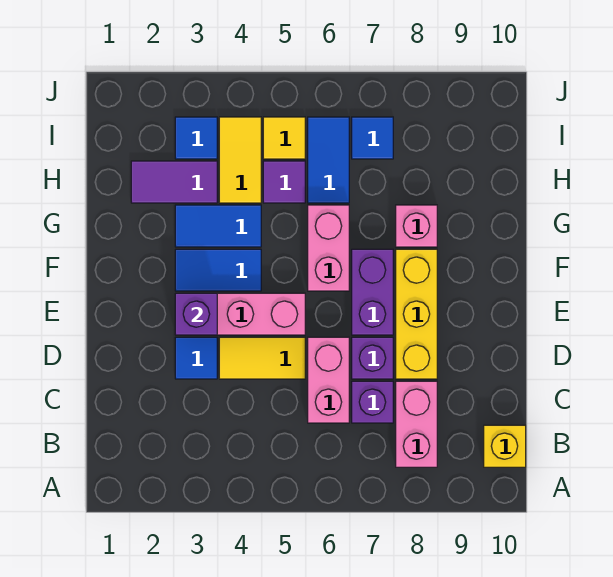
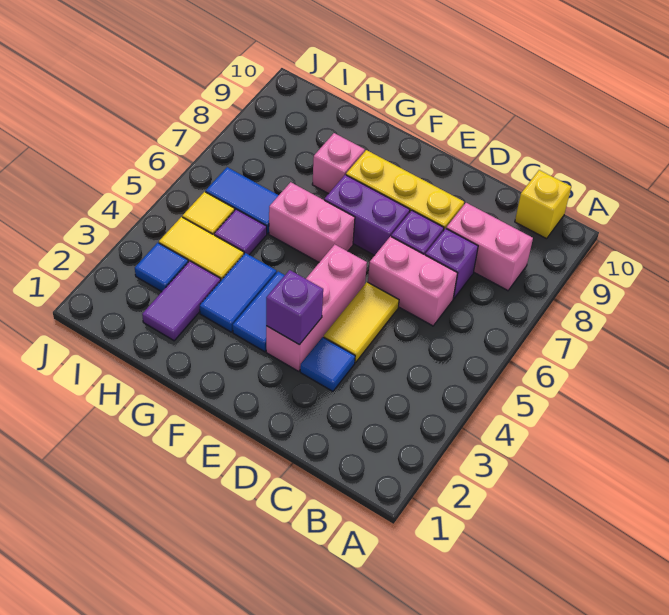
blue tile I7 level 1 -> none

